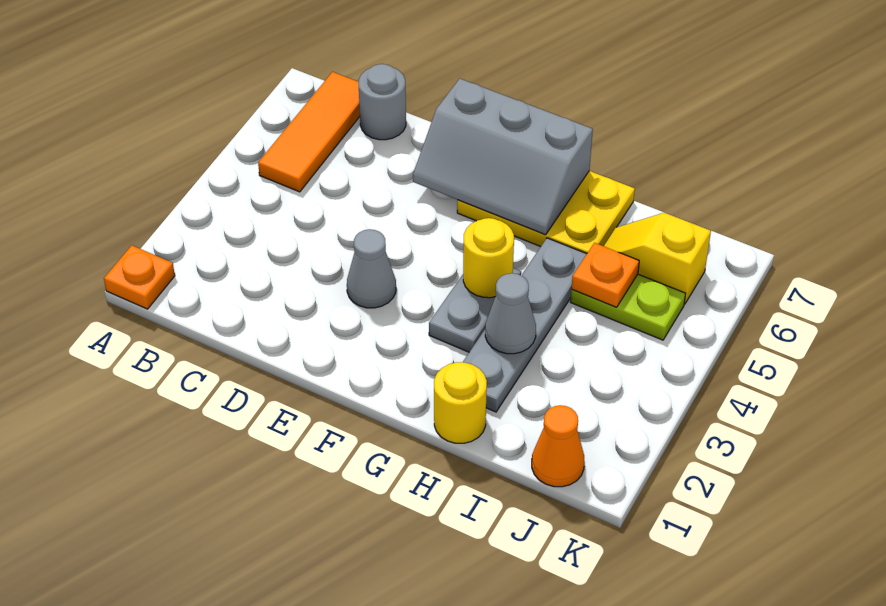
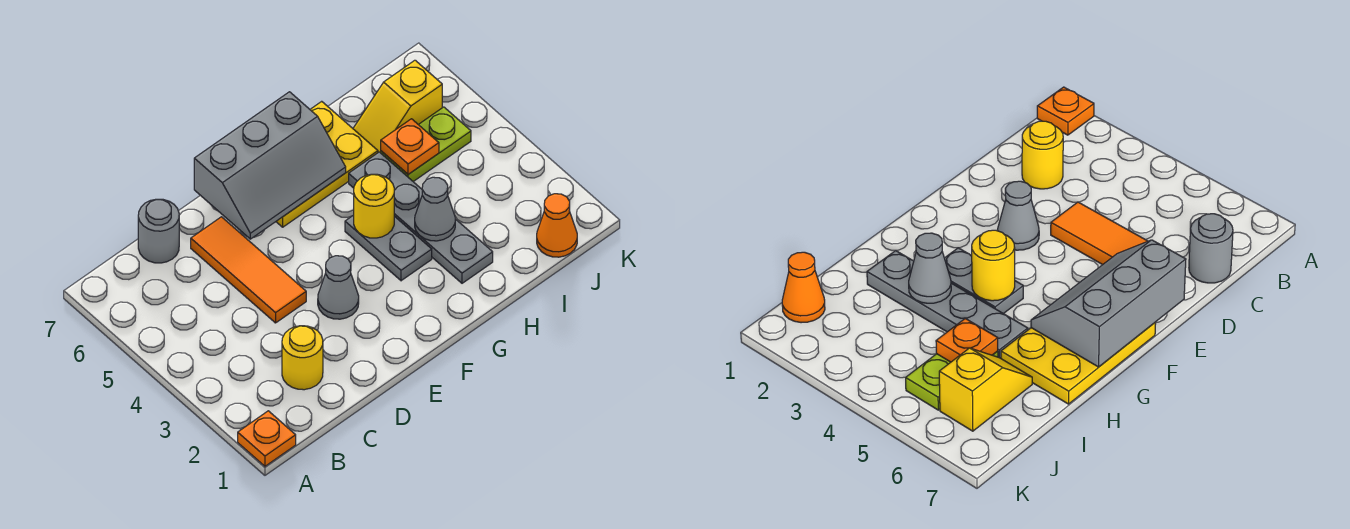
orange tile B5:B7 level 1 -> orange tile D4:D6 level 1
yellow round brick H1 level 1 -> yellow round brick C2 level 1

